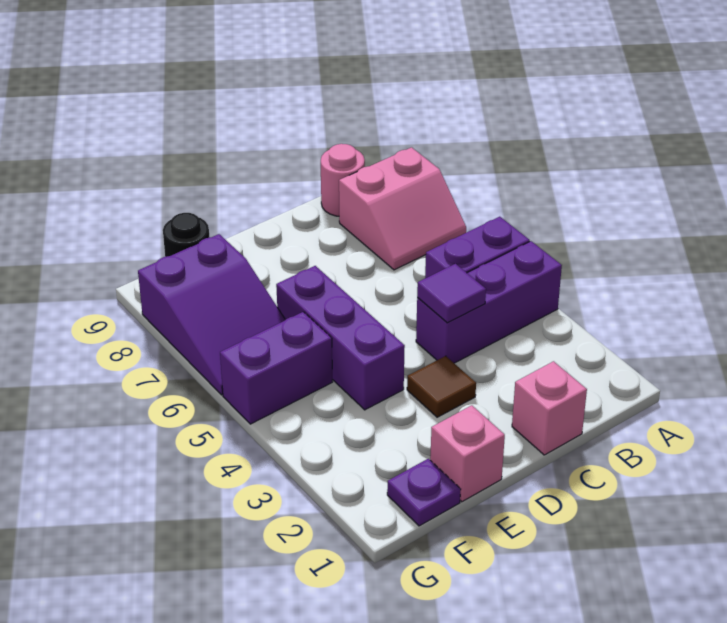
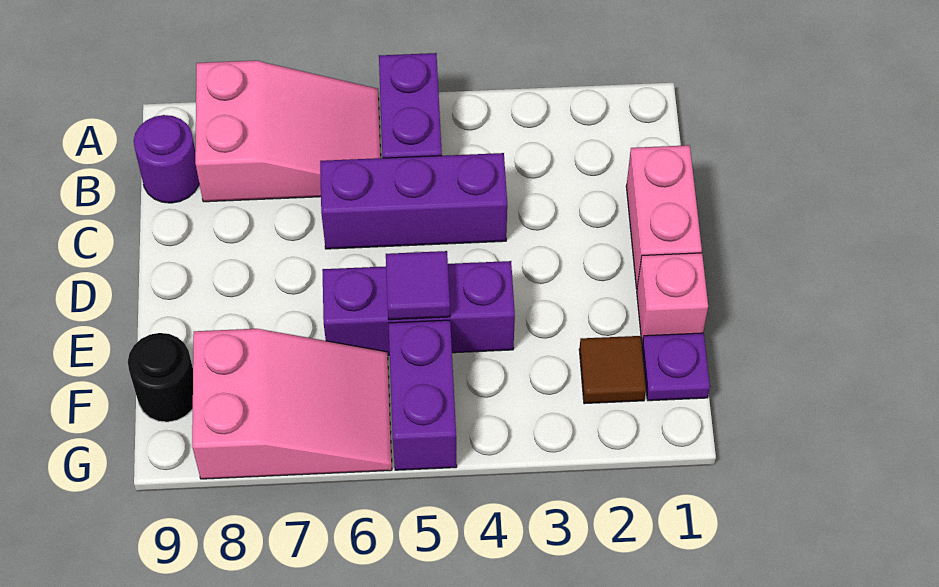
purple brick A4:C4 level 1 -> purple brick C4:C6 level 1
pink slope A7:B8 level 1 top 8 -> pink slope A6:B8 level 1 top 8
pink round brick B9 level 1 -> purple round brick B9 level 1
pink brick C1 level 1 -> pink brick C1:D1 level 1
purple tile C4 level 2 -> purple tile E5 level 2
brown tile D3 level 1 -> brown tile F2 level 1
purple slope F6:G8 level 1 top 8 -> pink slope F6:G8 level 1 top 8

